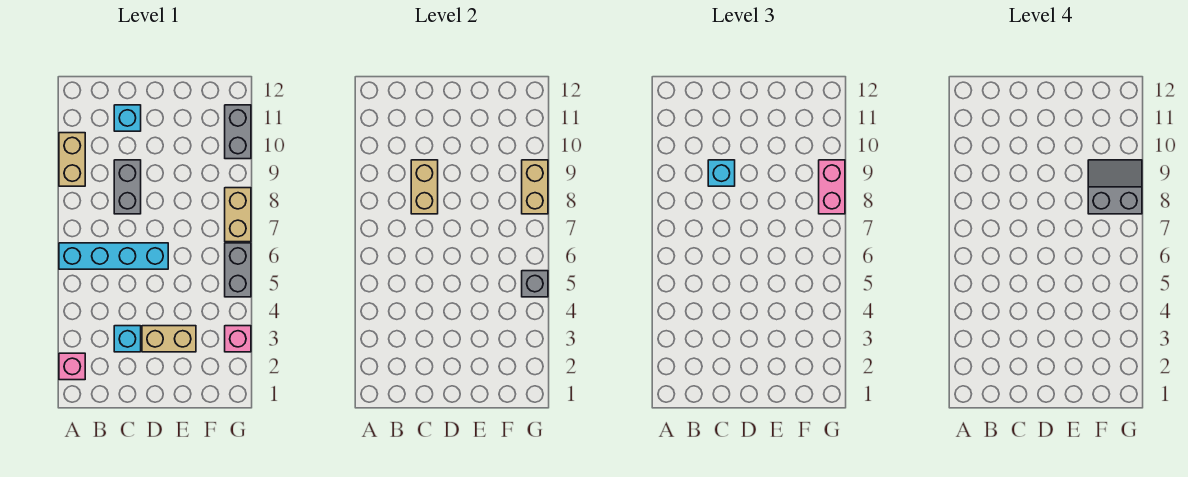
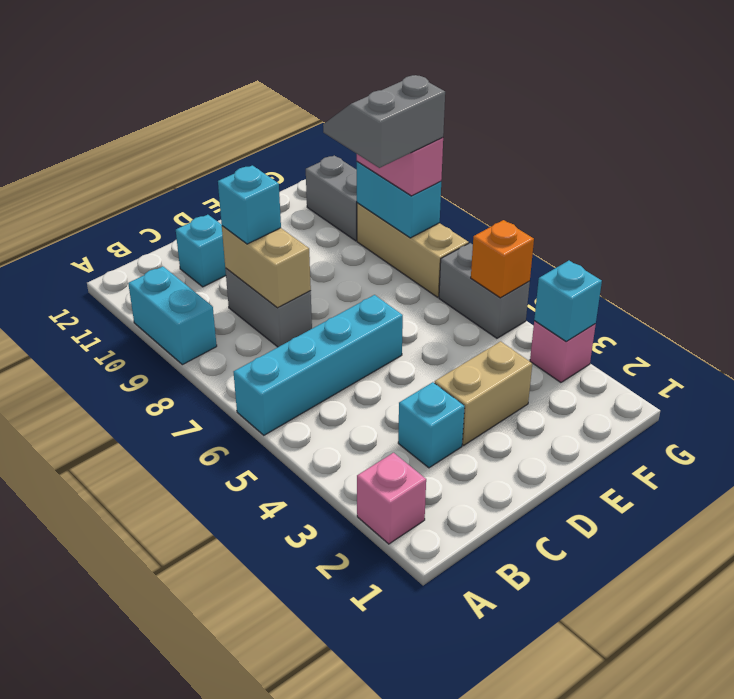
tan brick A9:A10 level 1 -> cyan brick A9:A10 level 1
none -> cyan brick G3 level 2
grey brick G5 level 2 -> orange brick G5 level 2
tan brick G7:G8 level 1 -> tan brick G7:G9 level 1
tan brick G8:G9 level 2 -> cyan brick G8:G9 level 2

